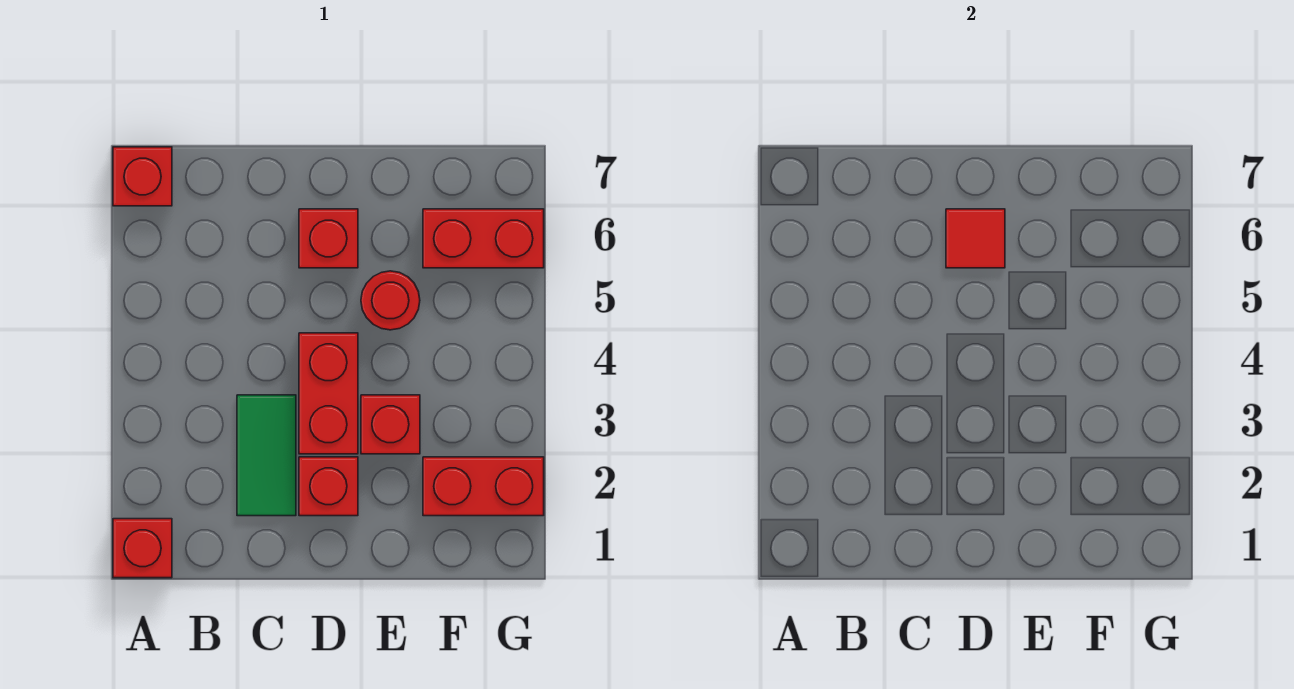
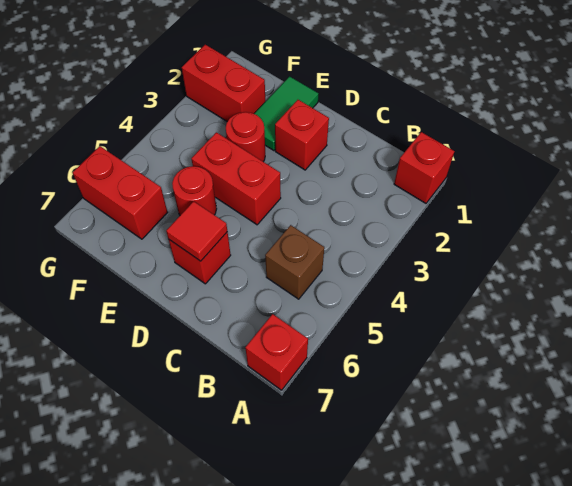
none -> brown brick B5 level 1
green tile C2:C3 level 1 -> green tile E1:E2 level 1
red brick D3:D4 level 1 -> red brick D4:E4 level 1
red brick E3 level 1 -> red round brick E3 level 1

